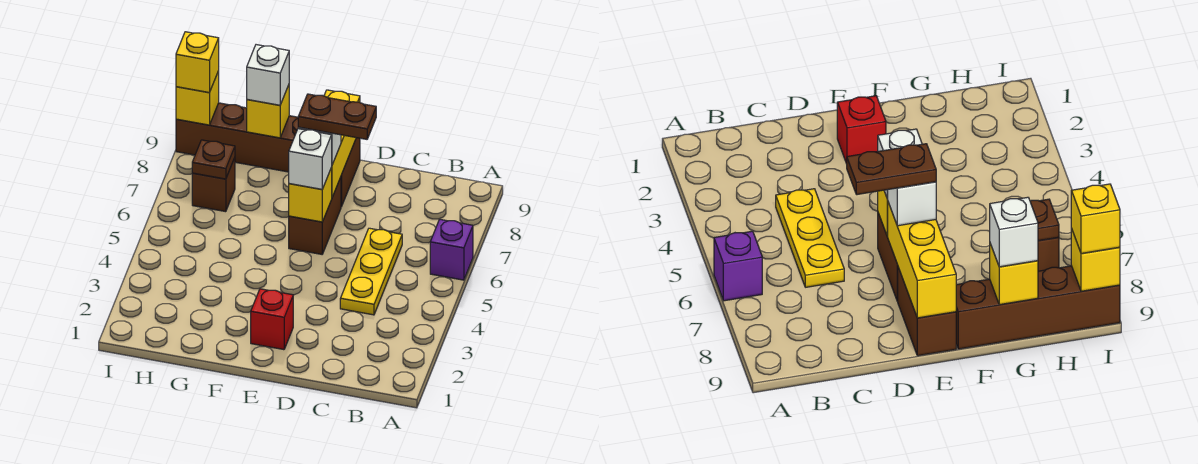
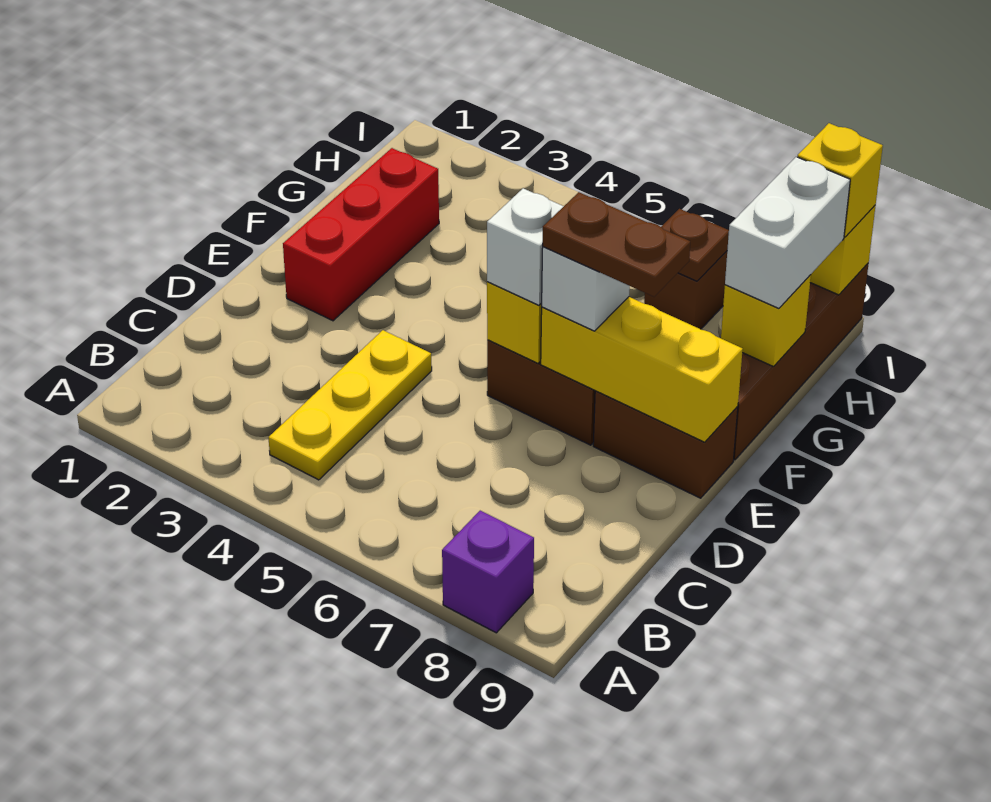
purple brick A6 level 1 -> purple brick A8 level 1
yellow plate C4:C6 level 1 -> yellow plate B4:D4 level 1
brown plate D7:E7 level 4 -> brown plate E7:E8 level 4
red brick E2 level 1 -> red brick E2:G2 level 1
white brick G9 level 3 -> white brick G9:H9 level 3

